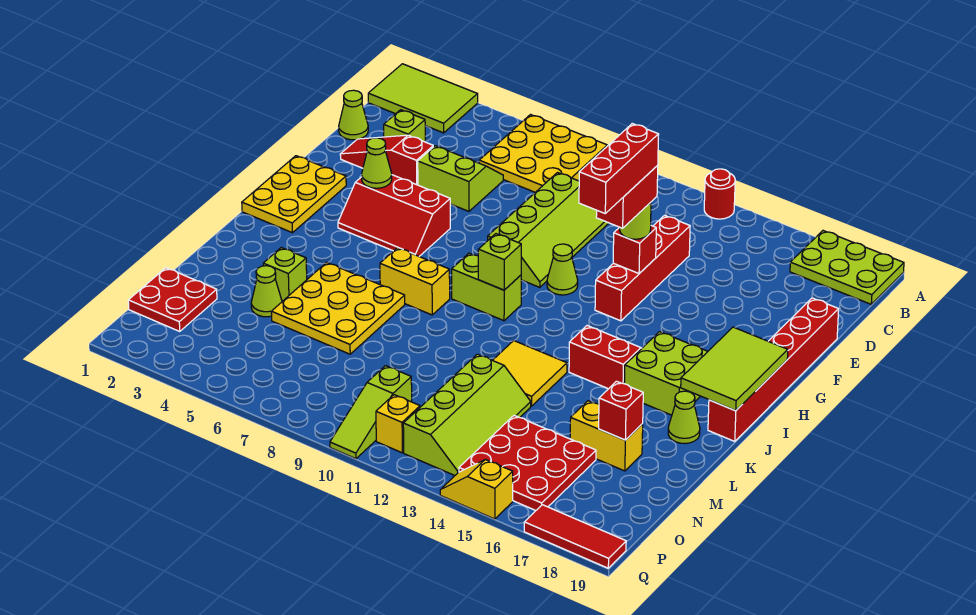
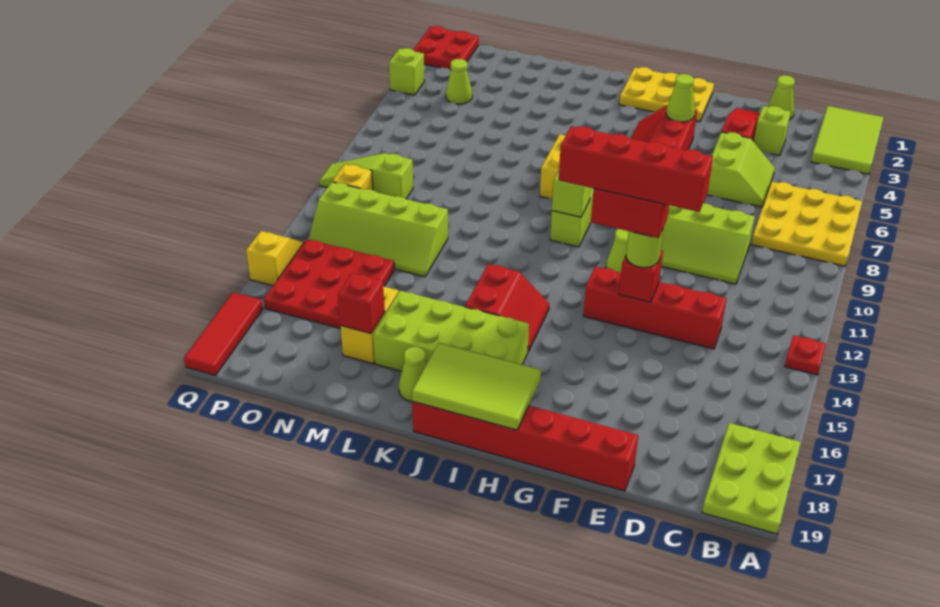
red round brick A13 level 1 -> red plate A13 level 1
red brick F13:H13 level 5 -> red brick E13:H13 level 5
lime brick I16:J17 level 1 -> lime brick I16:L17 level 1
yellow plate K5:M7 level 1 -> none
yellow tile K12:L13 level 1 -> none
lime brick L4 level 1 -> lime brick Q4 level 1
lime cone M4 level 1 -> lime cone O4 level 1
red plate N1:O2 level 1 -> red plate P1:Q2 level 1

